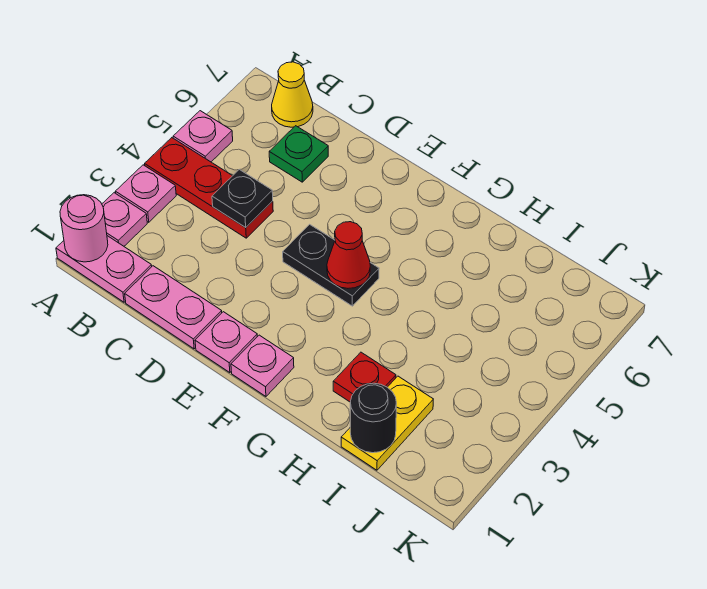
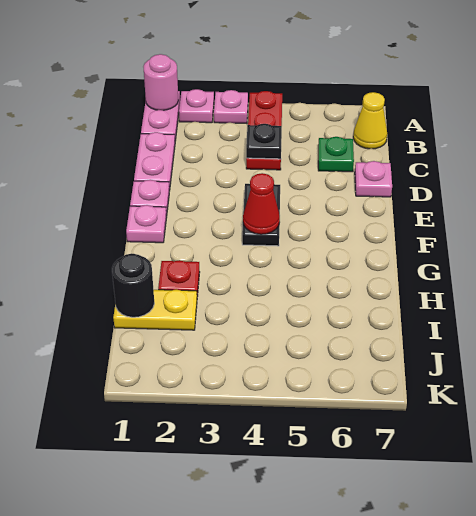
pink plate A5 level 1 -> pink plate D7 level 1

